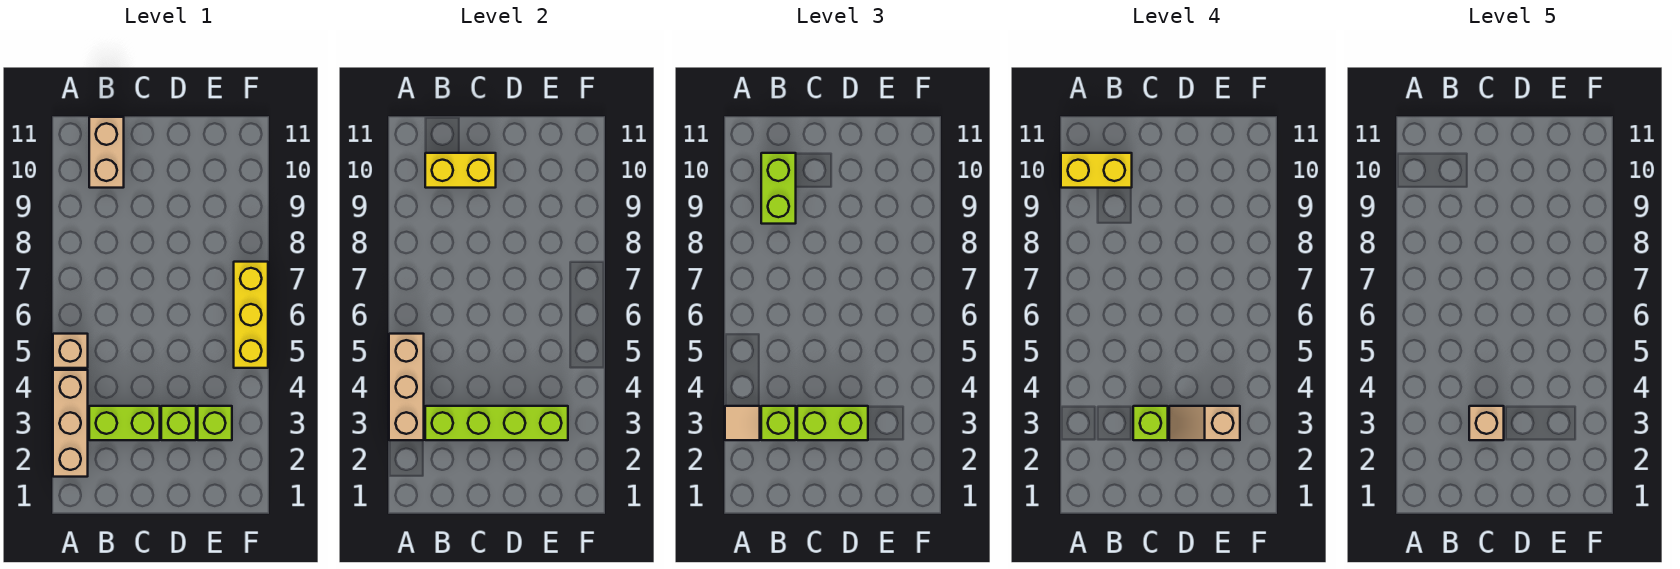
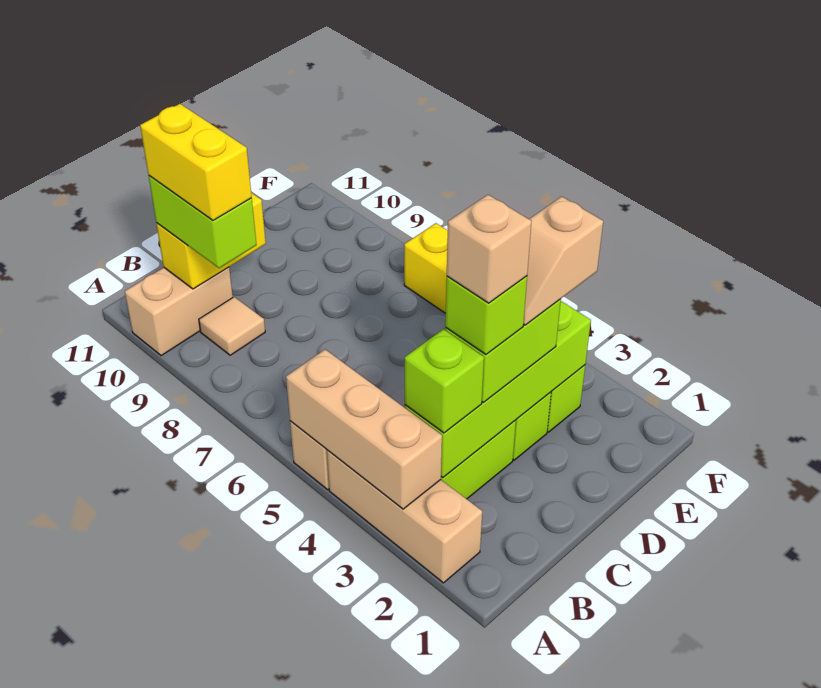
tan tile A3 level 3 -> tan tile B9 level 1
yellow brick A10:B10 level 4 -> yellow brick B9:B10 level 4
tan brick B10:B11 level 1 -> tan brick A10:B10 level 1

